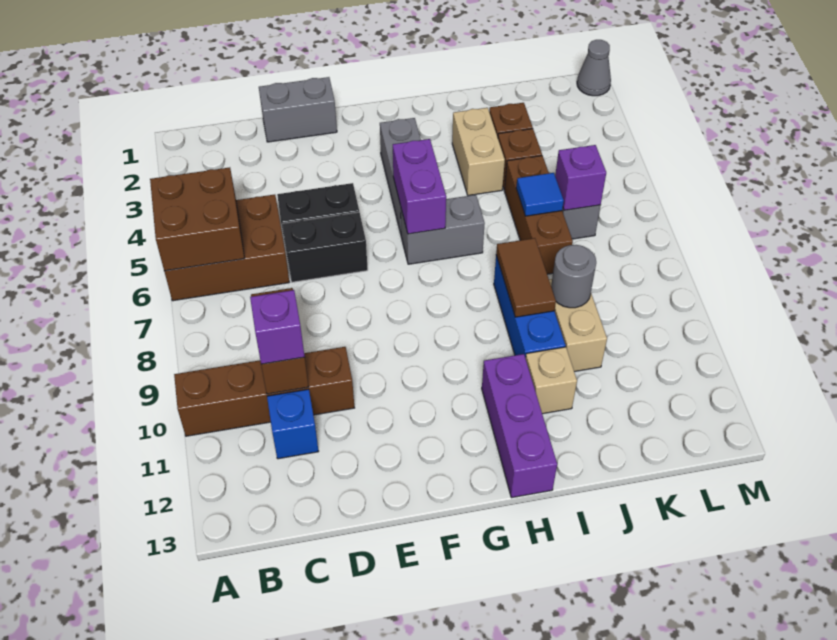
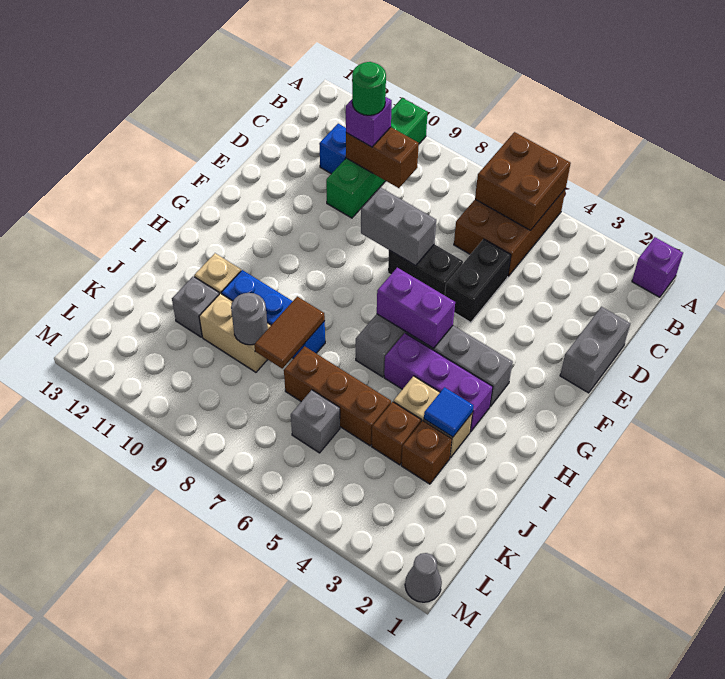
brown brick A10:D10 level 1 -> green brick A10:D10 level 1
none -> green round brick C10 level 4
black brick D6:E6 level 1 -> black brick E6:E7 level 1
none -> grey brick E7:E8 level 2
purple brick H11:H13 level 1 -> purple brick H3:H5 level 1
brown tile I8:I9 level 2 -> brown tile I8:J8 level 2
blue tile J6 level 2 -> blue tile I3 level 2
none -> grey brick J11 level 1
purple brick K6 level 2 -> purple brick A1 level 1

